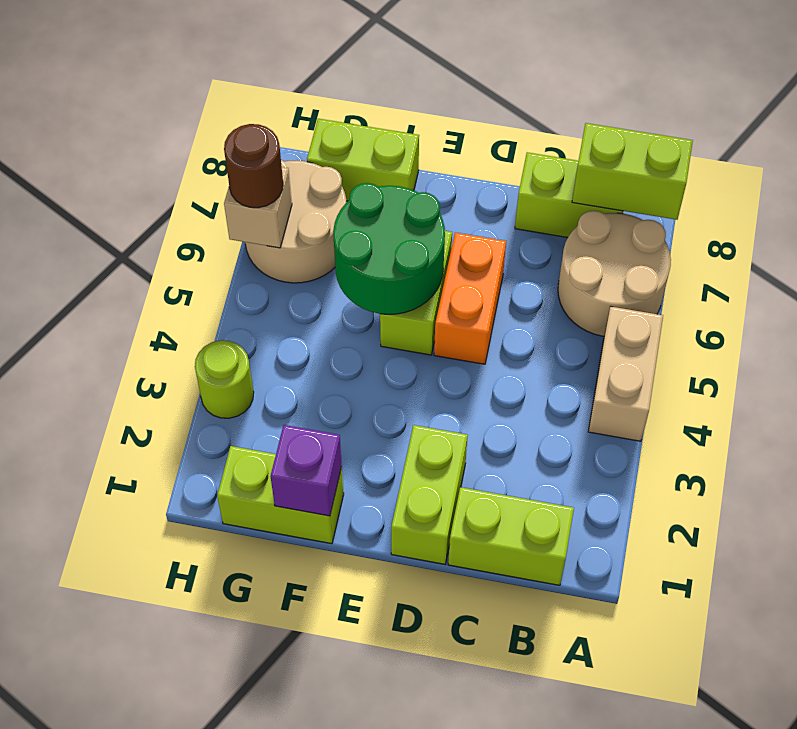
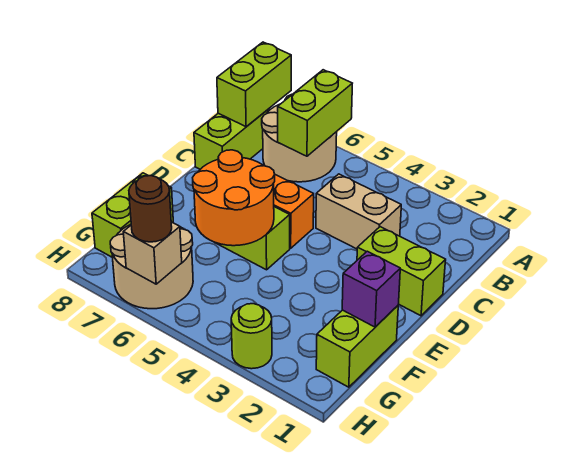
tan brick A4:A5 level 1 -> tan brick C3:C4 level 1
lime brick B1:C1 level 1 -> lime brick A6:B6 level 2
green round brick E5:F6 level 2 -> orange round brick E5:F6 level 2

